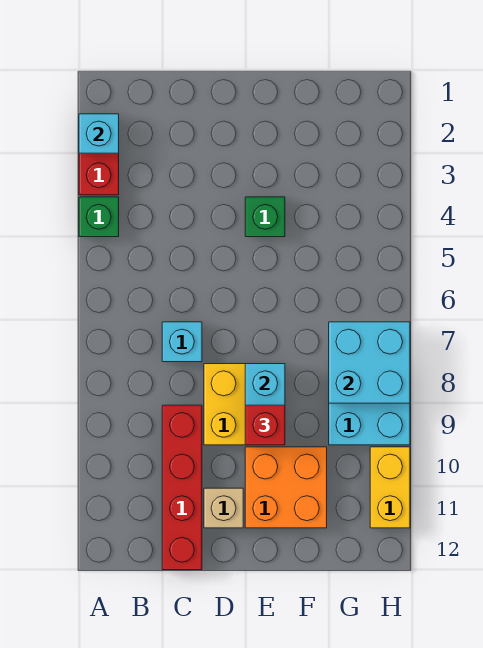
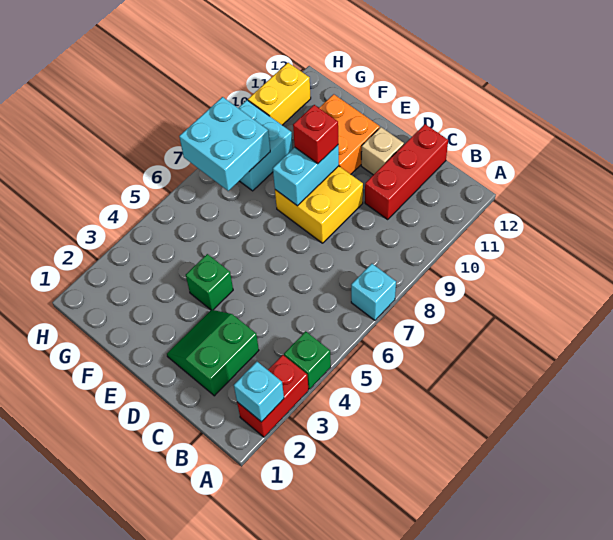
none -> green slope C2:D3 level 1 top C
cyan brick C7 level 1 -> cyan brick A7 level 1
red brick C9:C12 level 1 -> red brick C10:C12 level 1

